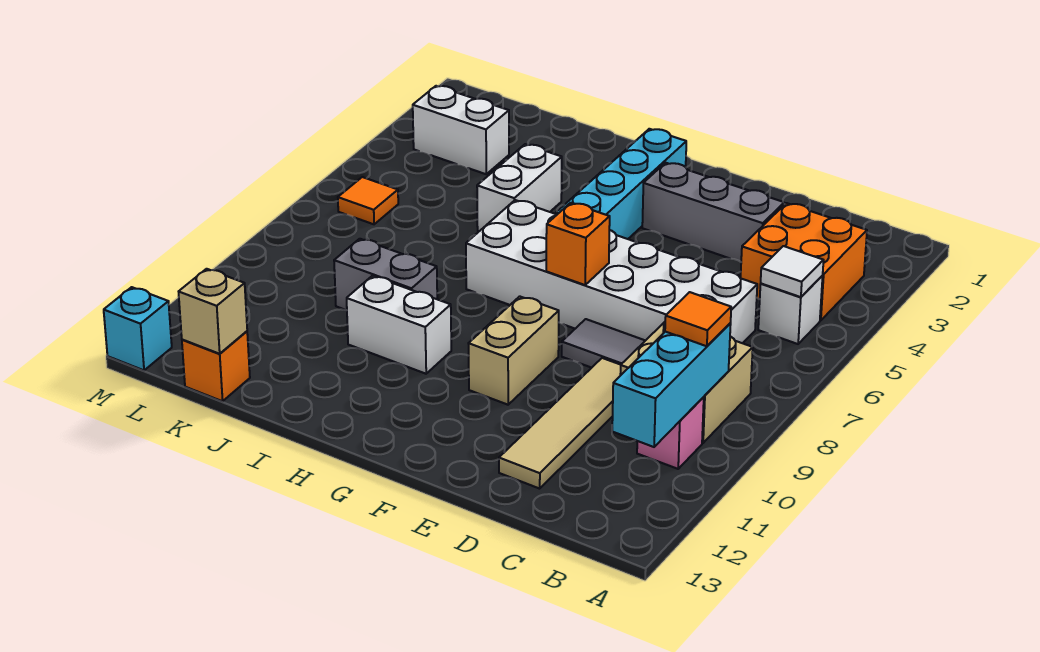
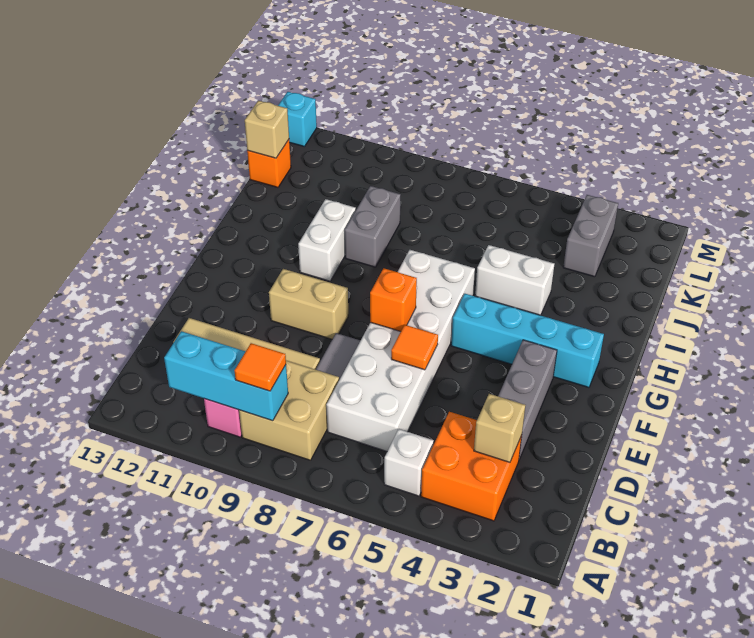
white tile B5 level 2 -> none
none -> tan brick C3 level 2
white brick K3:L3 level 1 -> grey brick K3:L3 level 1
orange tile L6 level 1 -> orange tile E6 level 2

